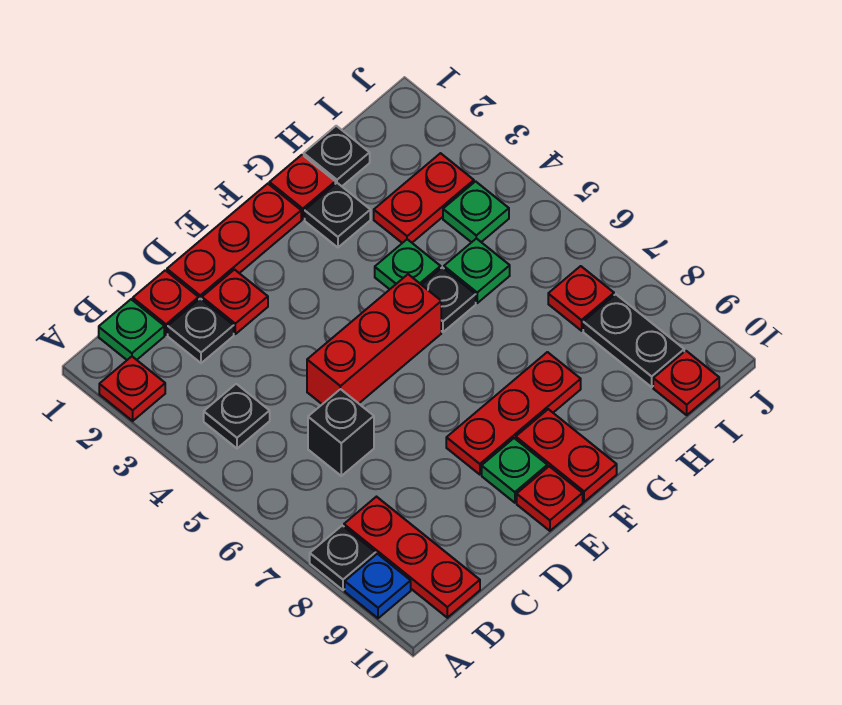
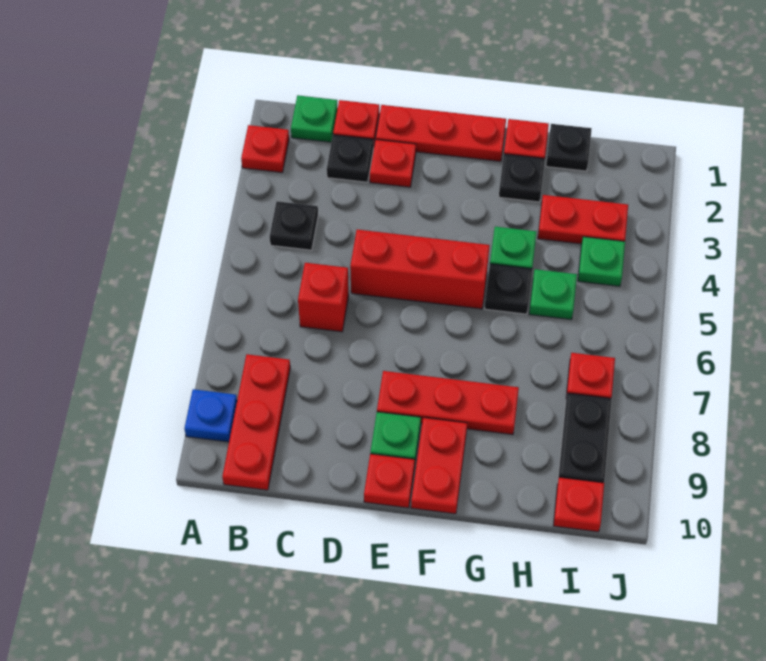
black plate A8 level 1 -> none
black brick C6 level 1 -> red brick C6 level 1

